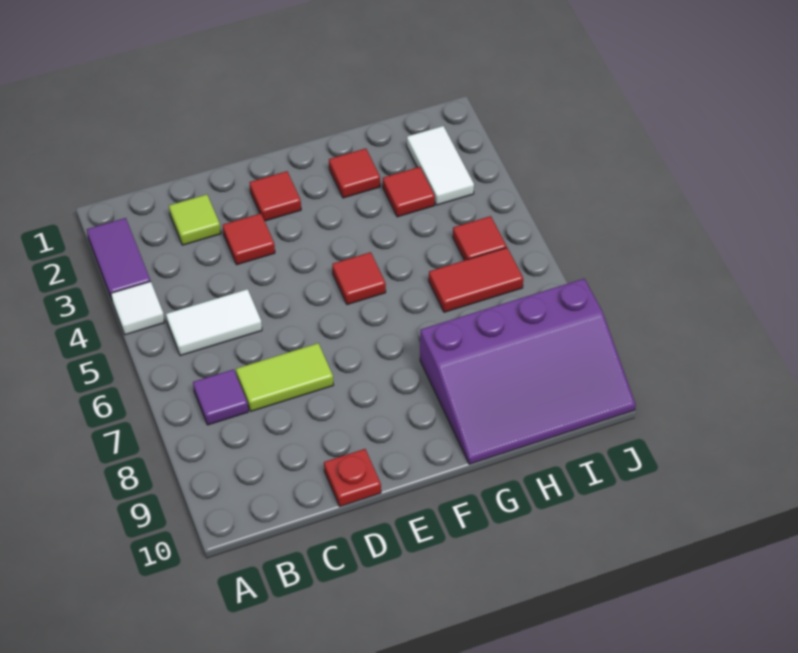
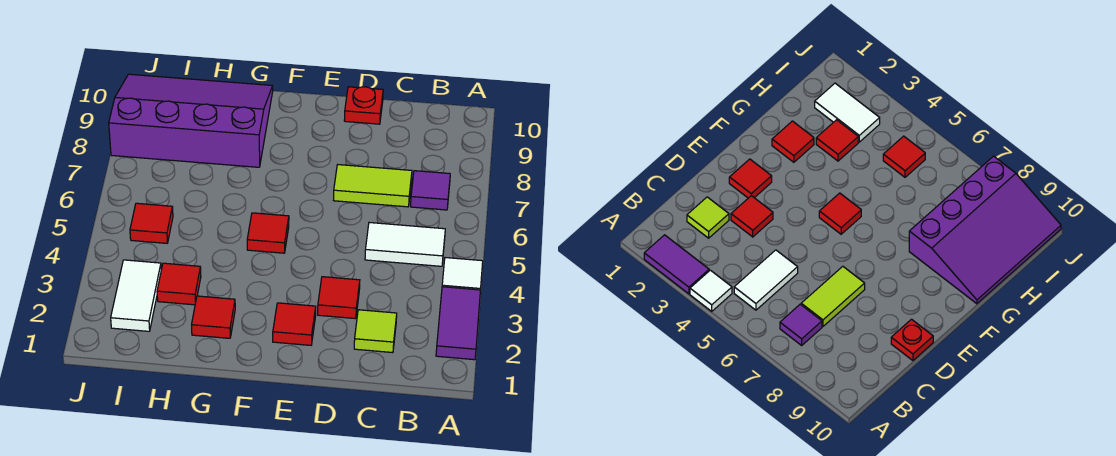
red tile H6:I6 level 1 -> none

